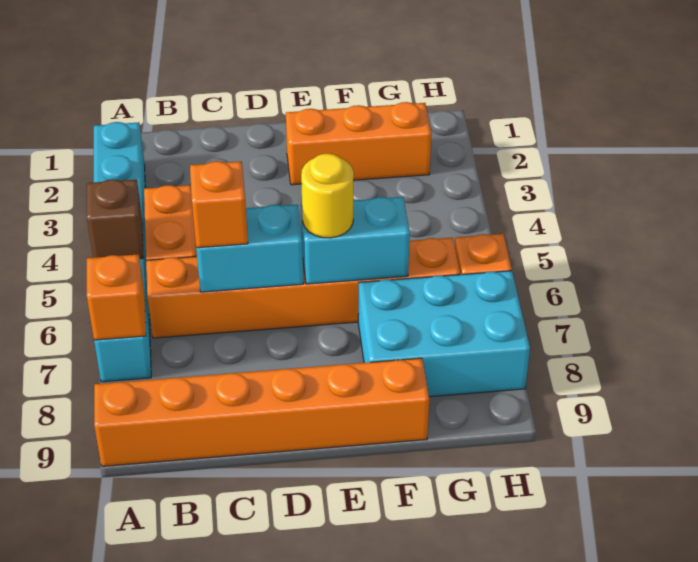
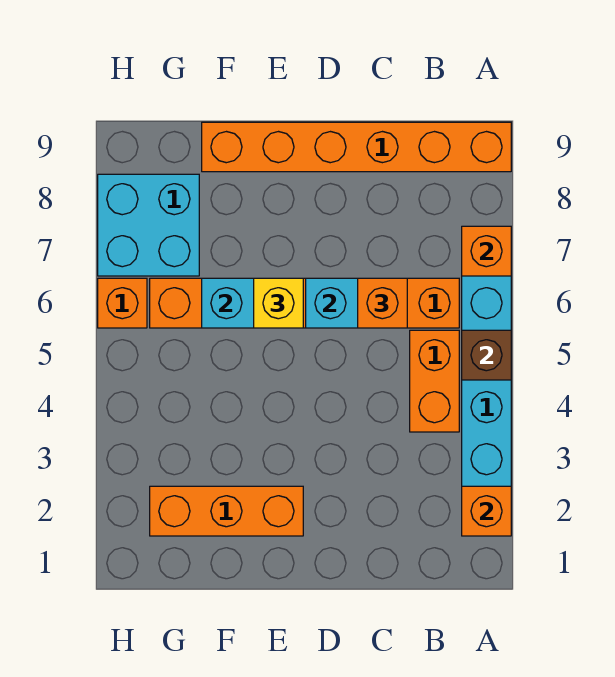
none -> orange brick A2 level 2
yellow round brick E6 level 3 -> yellow brick E6 level 3
cyan brick F7:H8 level 1 -> cyan brick G7:H8 level 1

